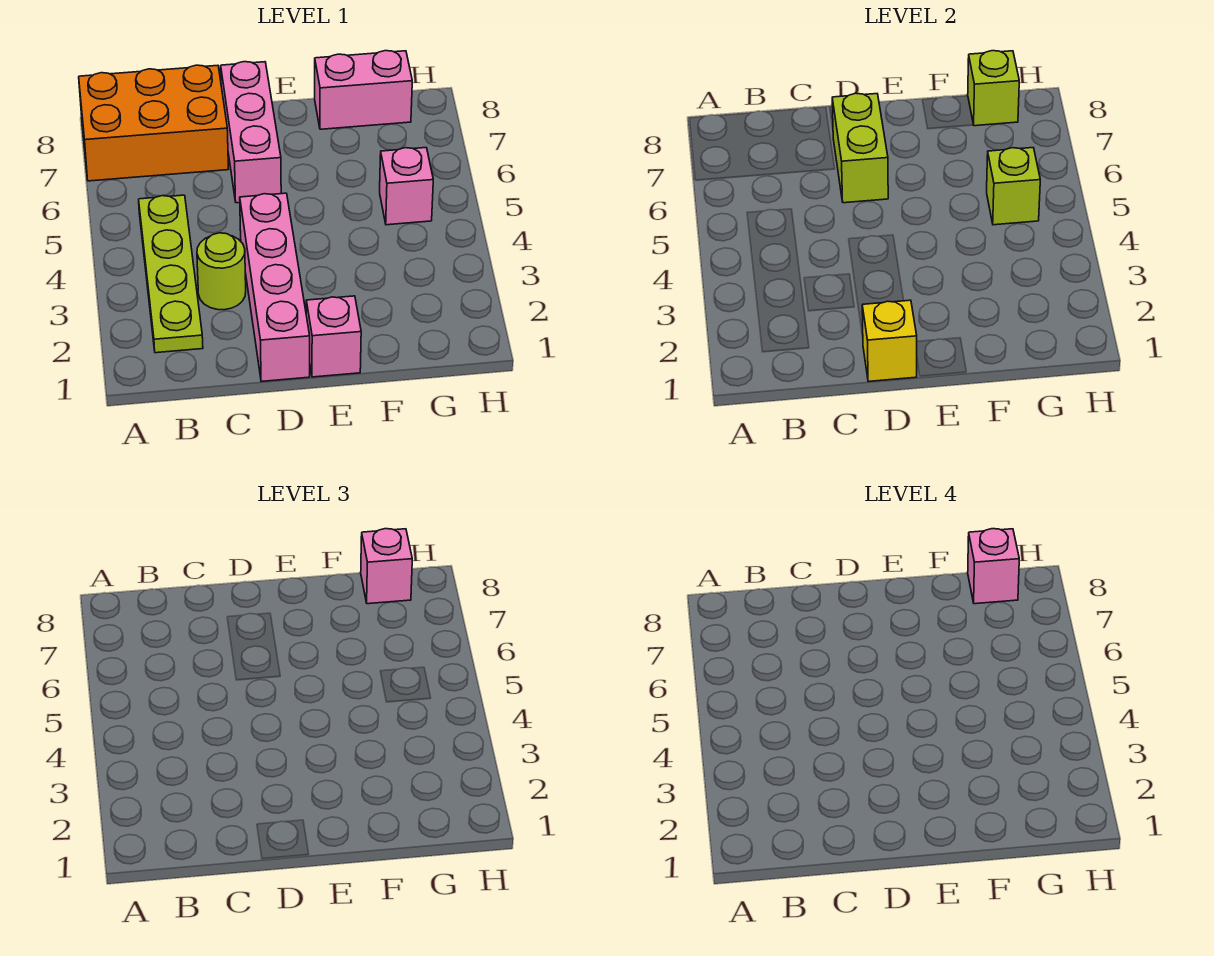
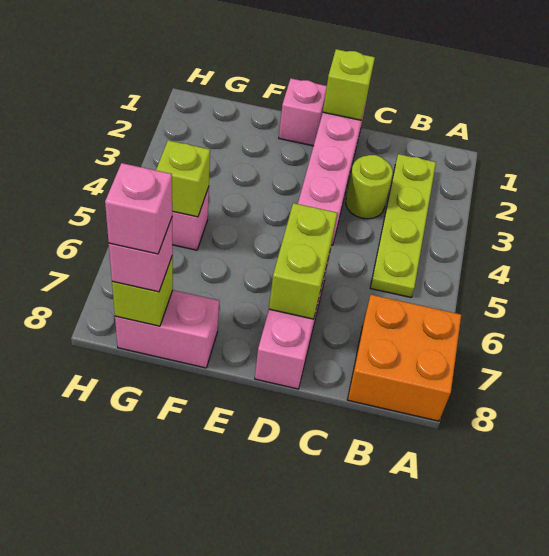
orange brick A7:C8 level 1 -> orange brick A7:B8 level 1
yellow brick D1 level 2 -> lime brick D1 level 2

